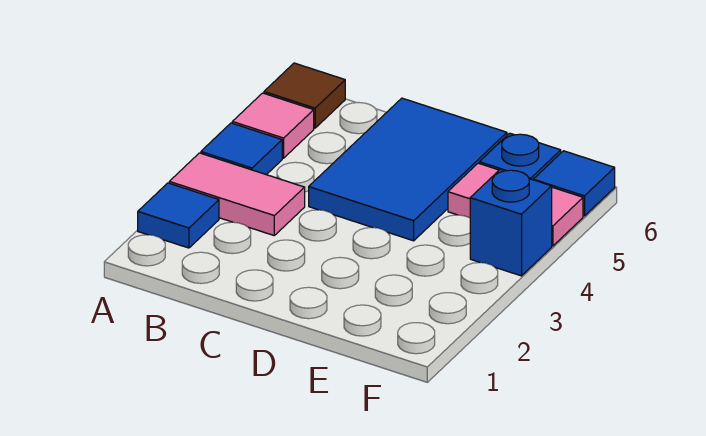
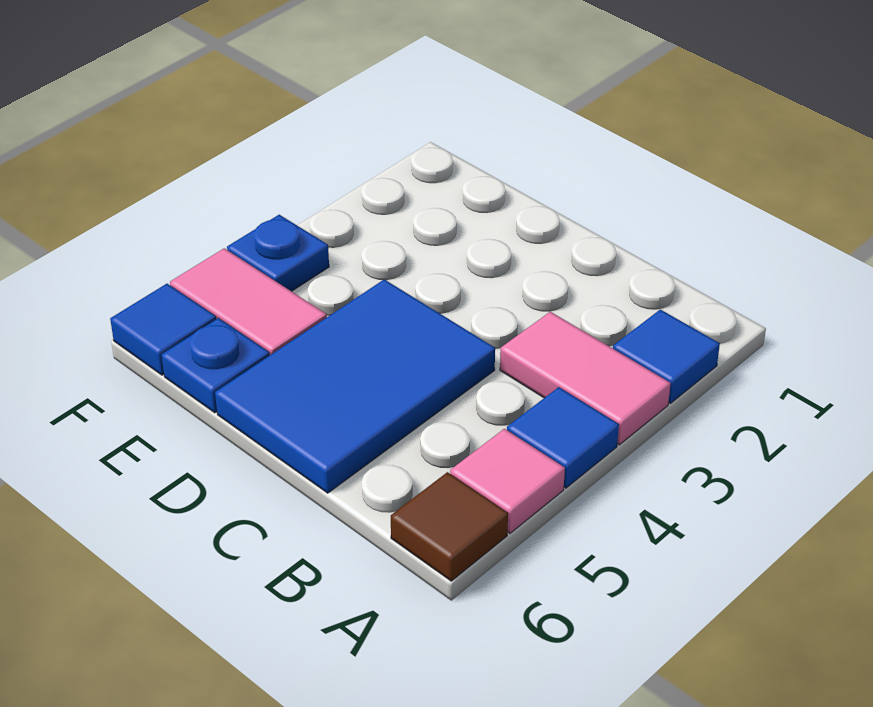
blue brick F4 level 1 -> blue plate F4 level 1

